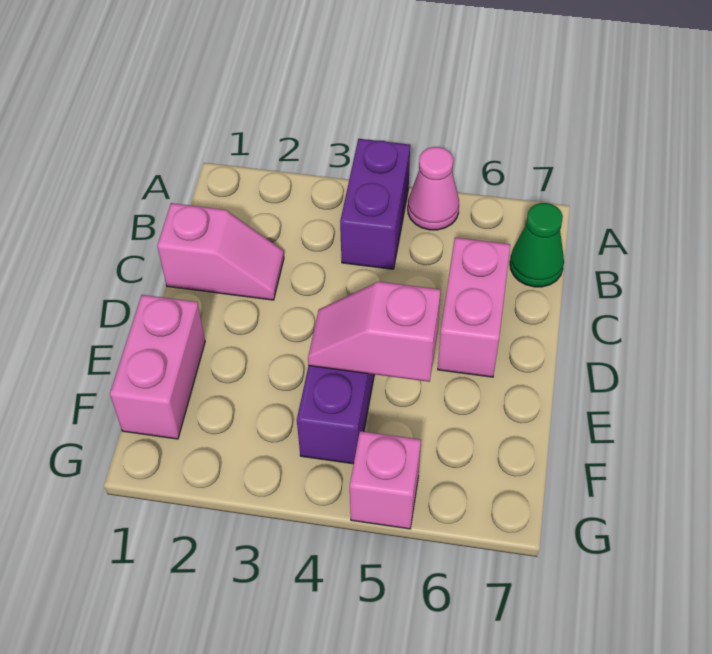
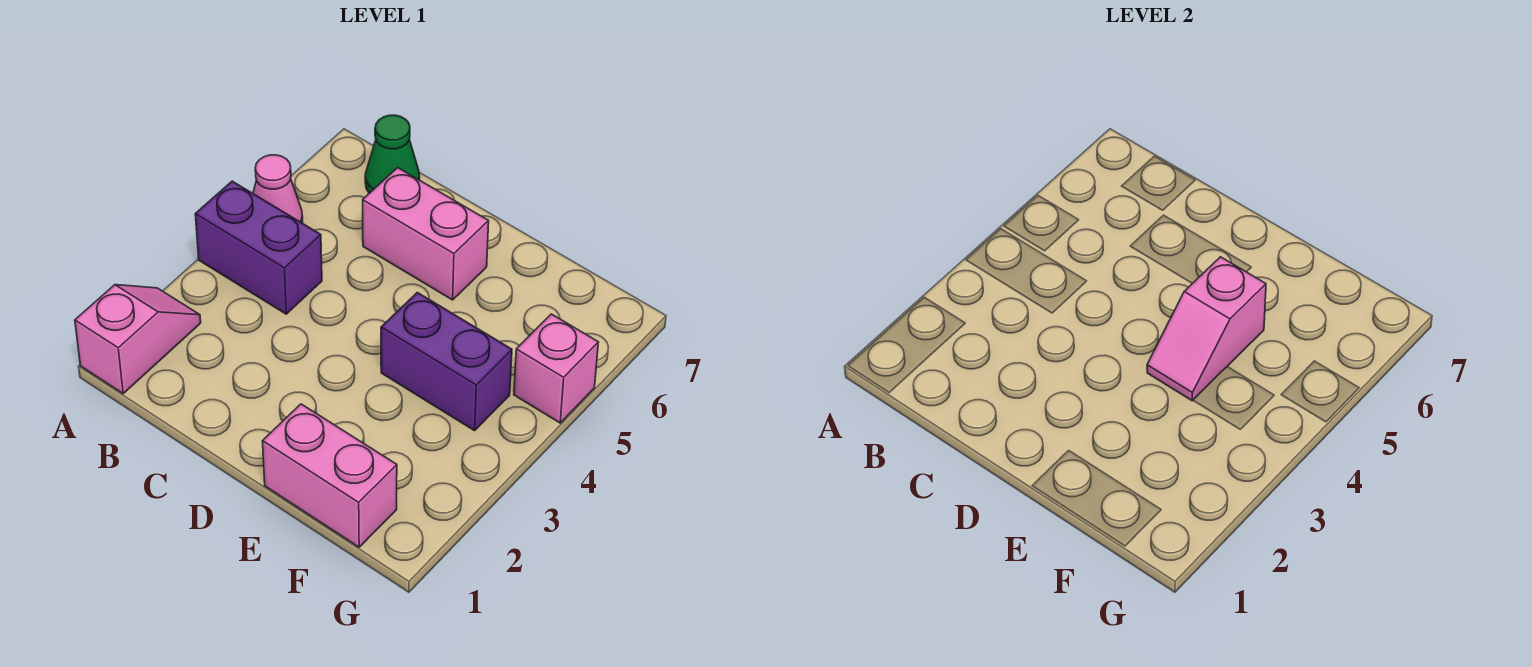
pink slope C1:C2 level 1 top 1 -> pink slope A1:A2 level 1 top 1

